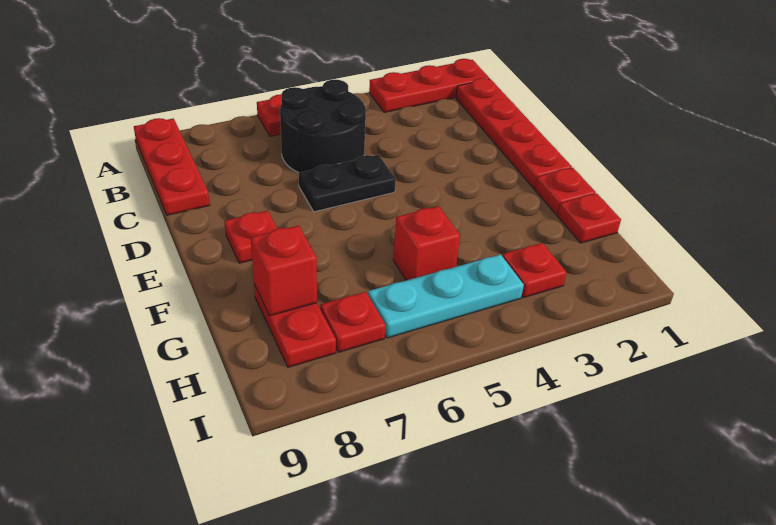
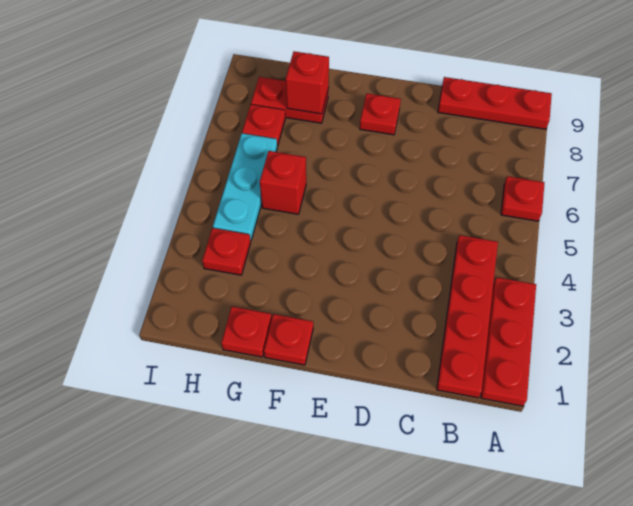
red plate B1:E1 level 1 -> red plate B1:B4 level 1
black round brick B5:C6 level 1 -> none
black plate D5:D6 level 1 -> none

